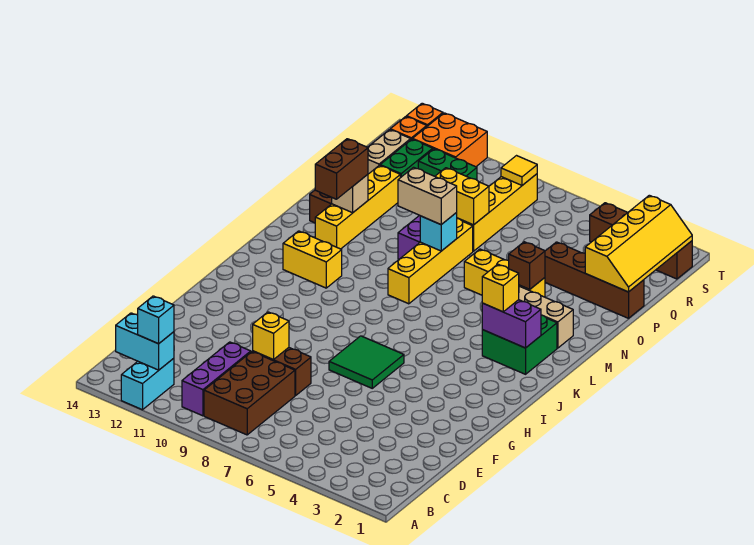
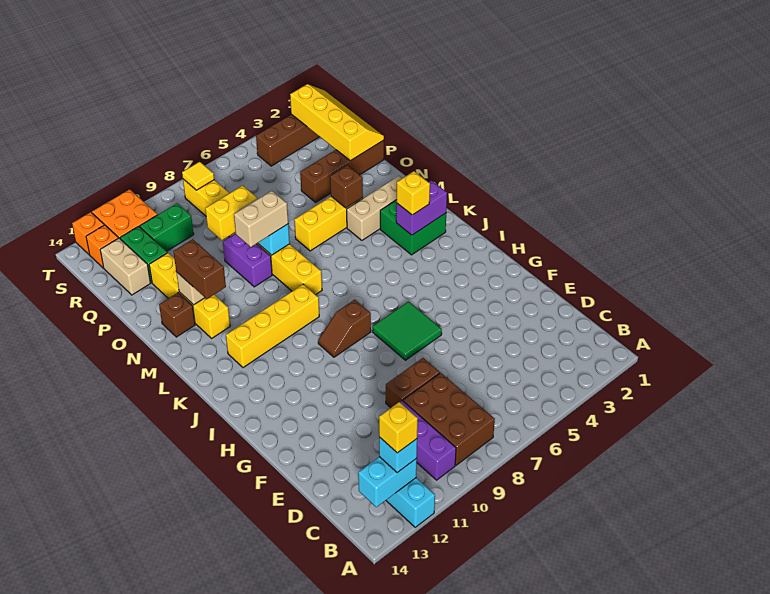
yellow brick E9 level 2 -> yellow brick B12 level 4
none -> brown slope I8:I9 level 1 top 8
yellow brick K11:K12 level 1 -> yellow brick K9:K12 level 1

